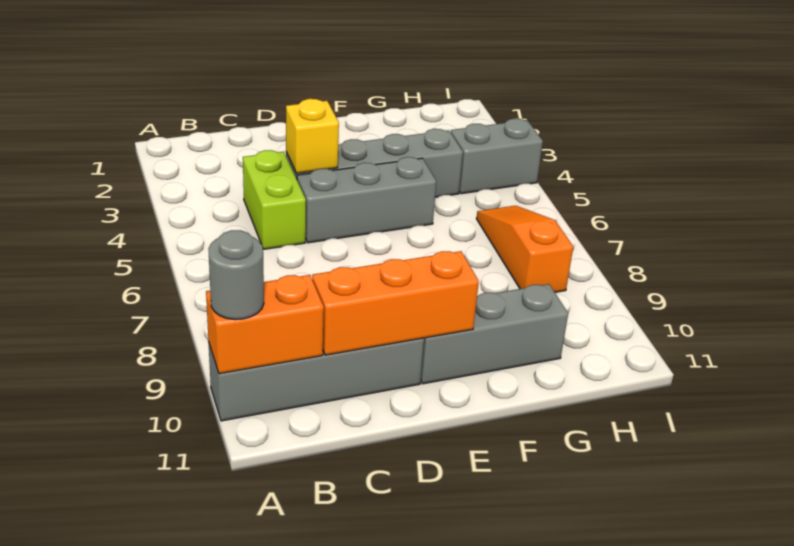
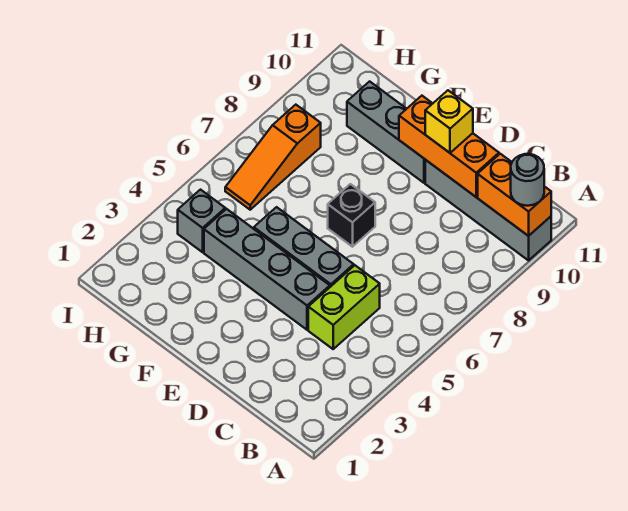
yellow brick D4 level 2 -> yellow brick D10 level 3
none -> black brick E7 level 1
grey brick H4:I4 level 1 -> grey brick H4 level 1

